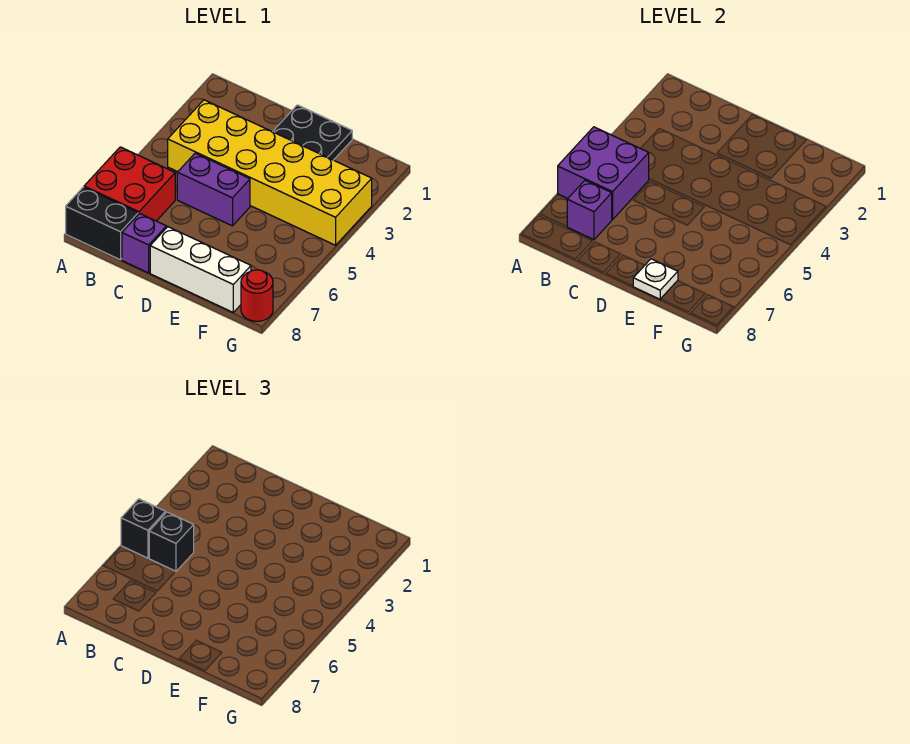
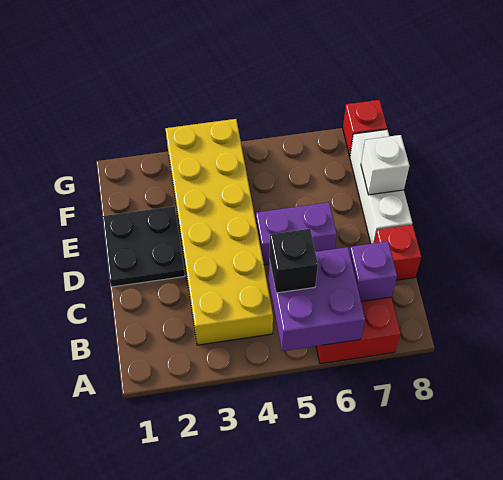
black brick A5 level 3 -> none
black brick A8:B8 level 1 -> none
purple brick C5:D5 level 1 -> purple brick D5:D6 level 1
purple brick C8 level 1 -> red brick C8 level 1
white plate E8 level 2 -> white brick E8 level 2
red round brick G8 level 1 -> red brick G8 level 1

